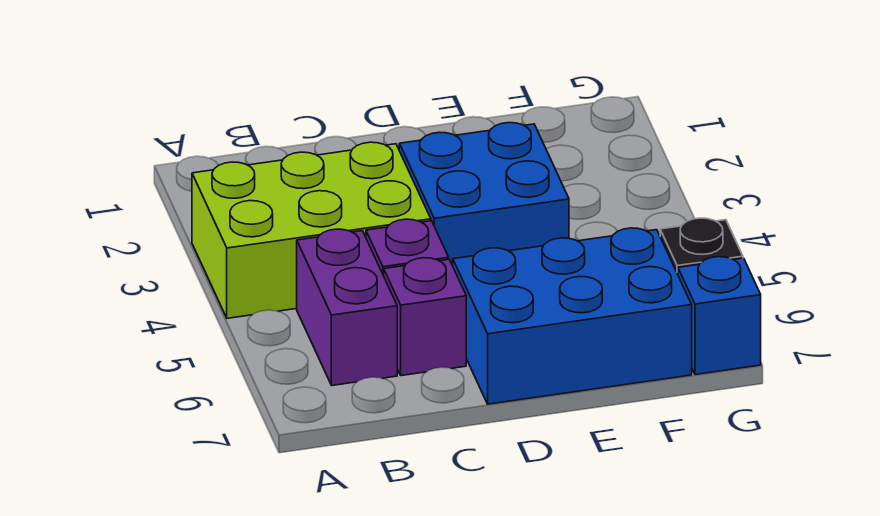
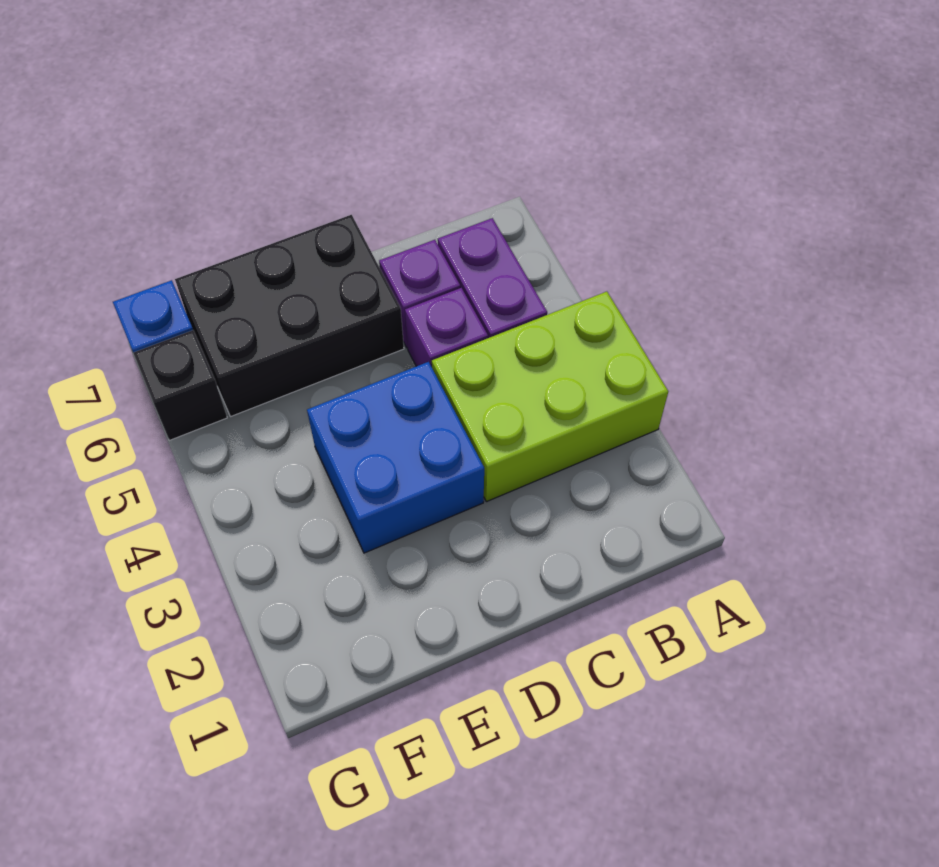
blue brick D6:F7 level 1 -> black brick D6:F7 level 1

